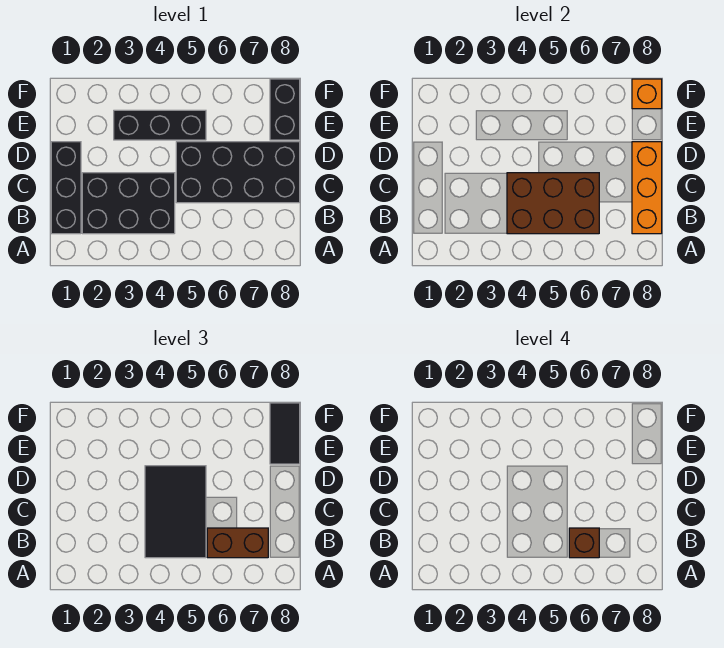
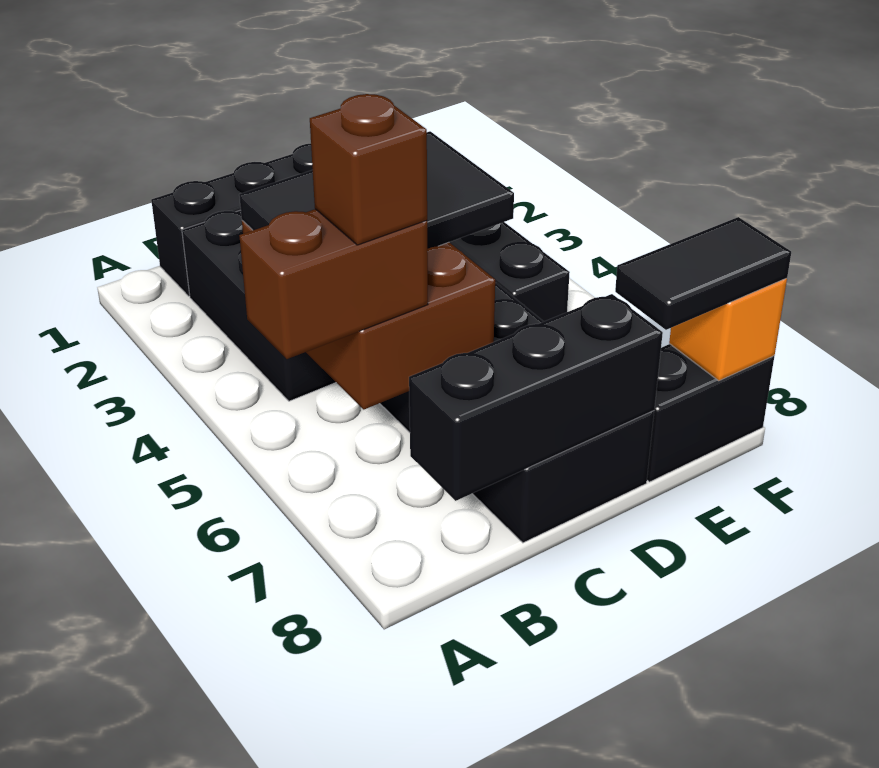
brown brick B6:B7 level 3 -> brown brick A6:B6 level 3
orange brick B8:D8 level 2 -> black brick B8:D8 level 2

